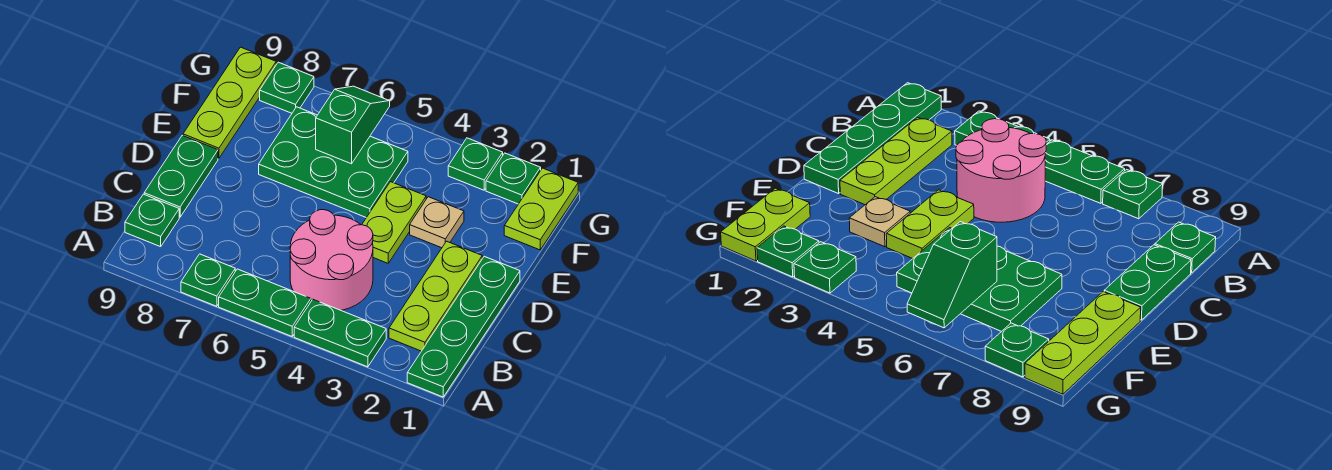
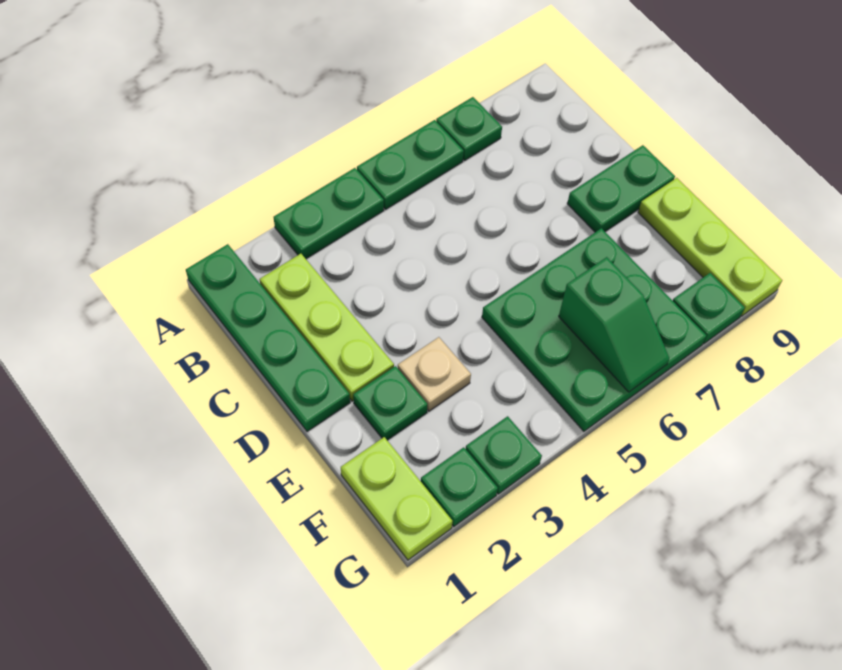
pink round brick B4:C5 level 1 -> none
green plate B9 level 1 -> green plate E2 level 1
green plate C9:D9 level 1 -> green plate D8:D9 level 1
lime plate D4:E4 level 1 -> none
green plate E5:F7 level 1 -> green plate E5:G7 level 1

